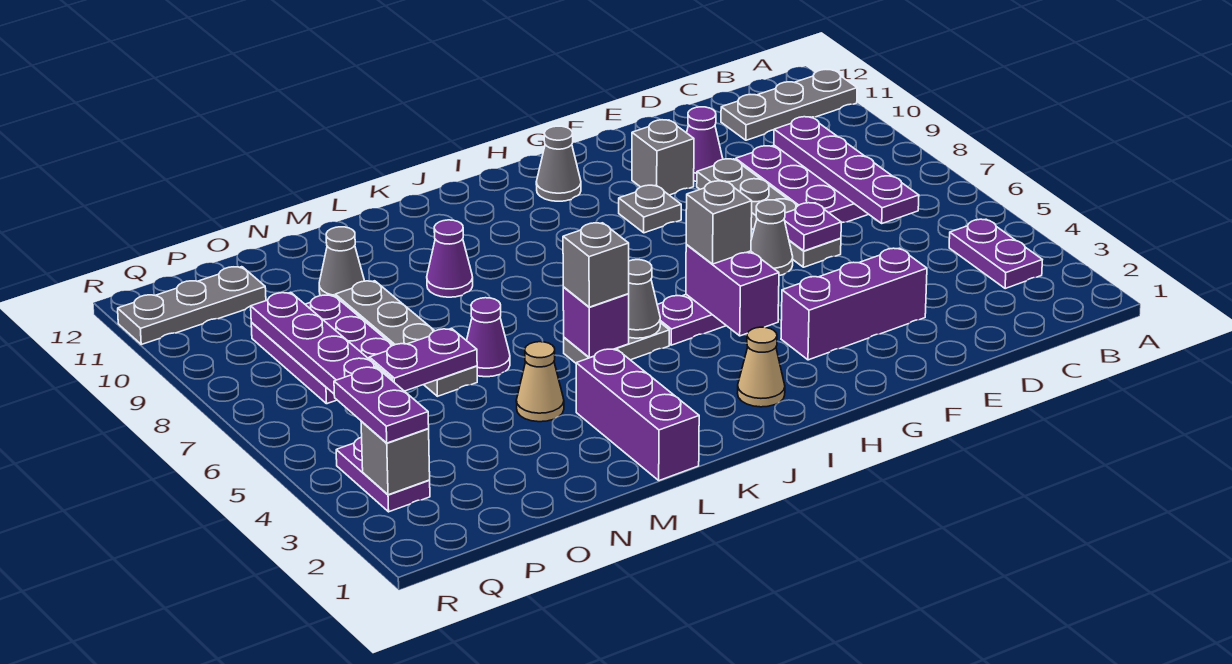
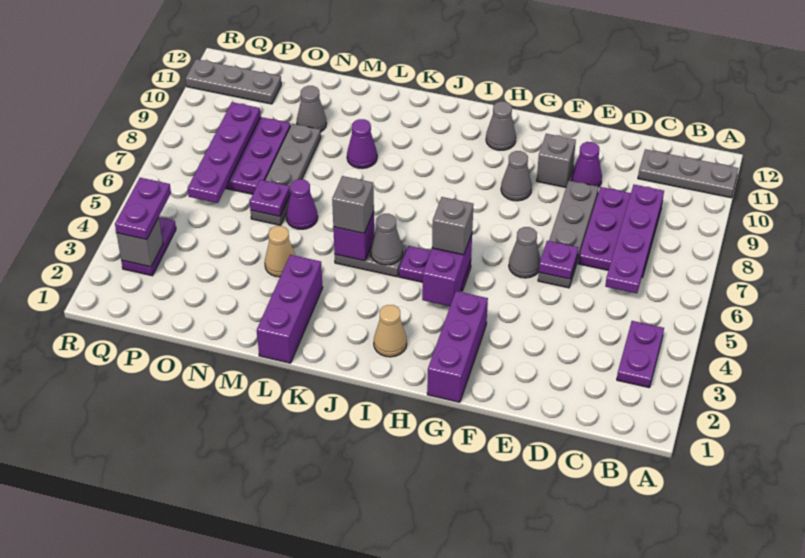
purple brick E3:G3 level 1 -> purple brick G1:G3 level 1
grey plate G9 level 1 -> grey cone G9 level 1
purple plate N6:O6 level 2 -> purple plate N6 level 2

